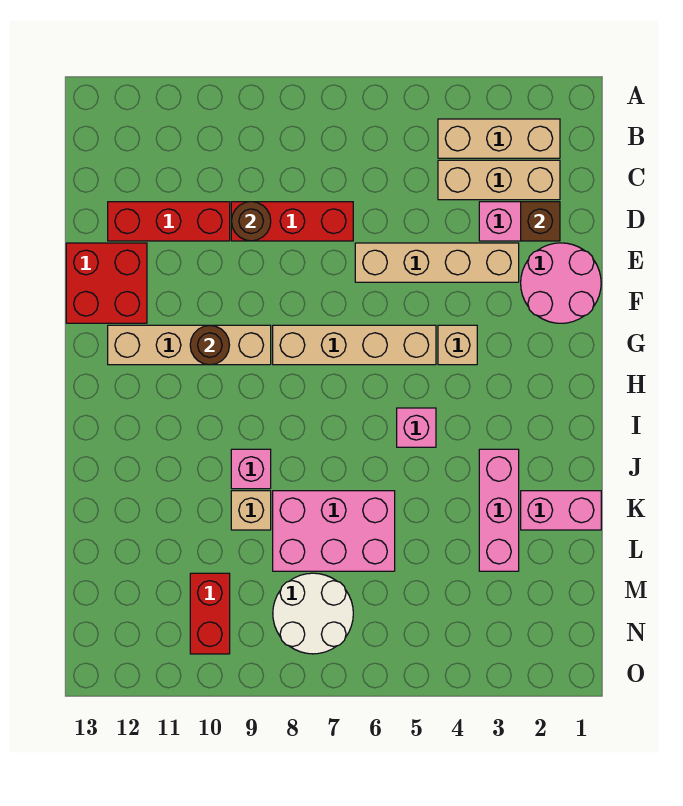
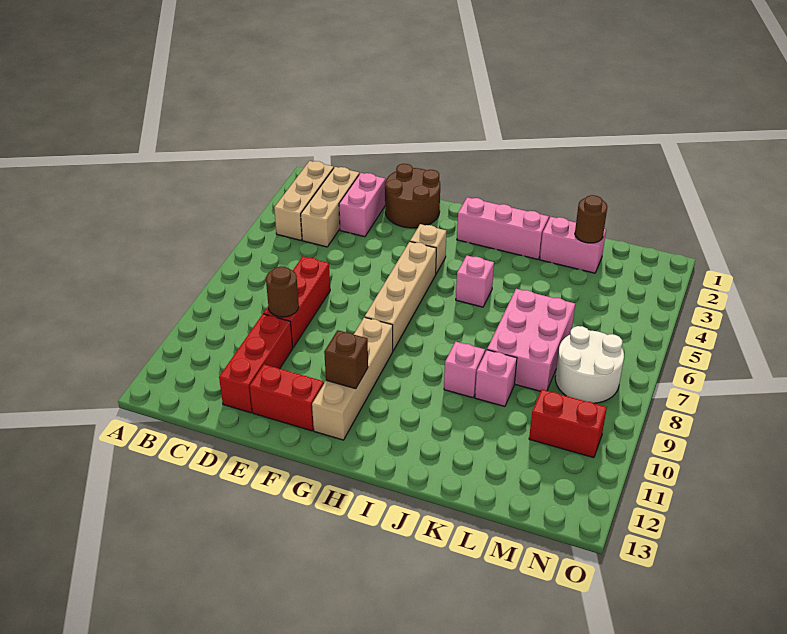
brown brick D2 level 2 -> brown brick G11 level 2
pink round brick E1:F2 level 1 -> brown round brick E1:F2 level 1
tan brick E3:E6 level 1 -> none
red brick E12:F13 level 1 -> red brick E12:F12 level 1
brown round brick G10 level 2 -> brown round brick L2 level 2
pink brick J3:L3 level 1 -> pink brick H2:J2 level 1
pink brick K1:K2 level 1 -> pink brick K2:L2 level 1
tan brick K9 level 1 -> pink brick K9 level 1

